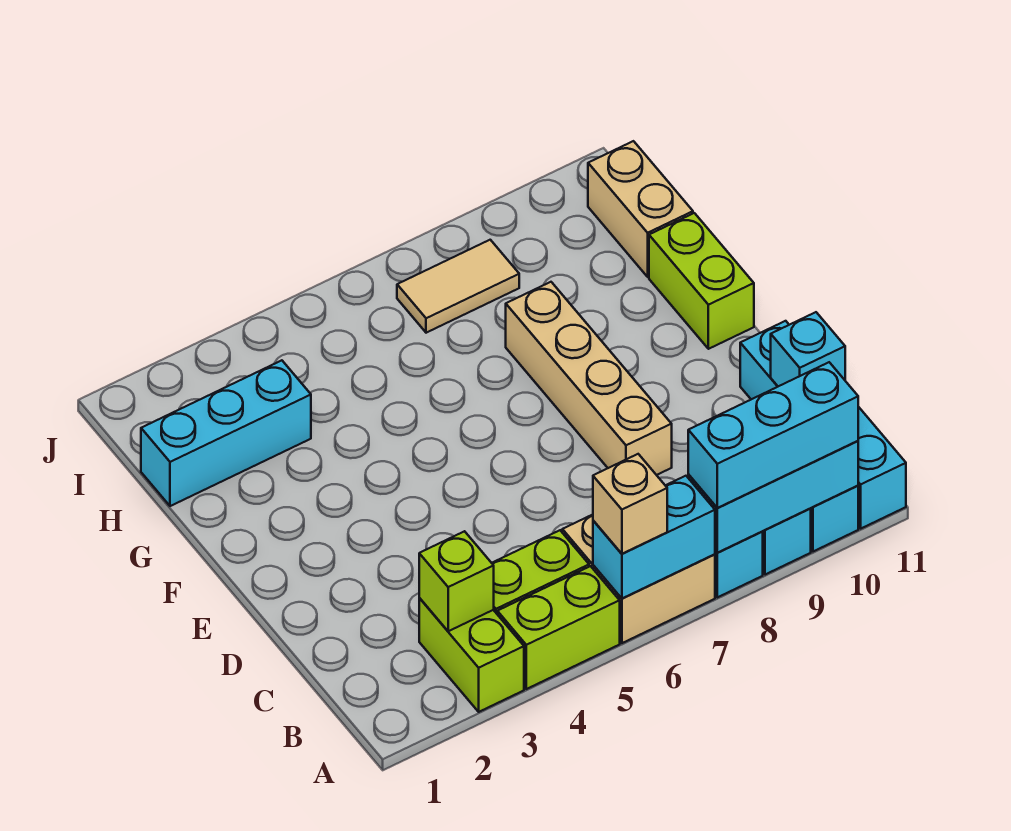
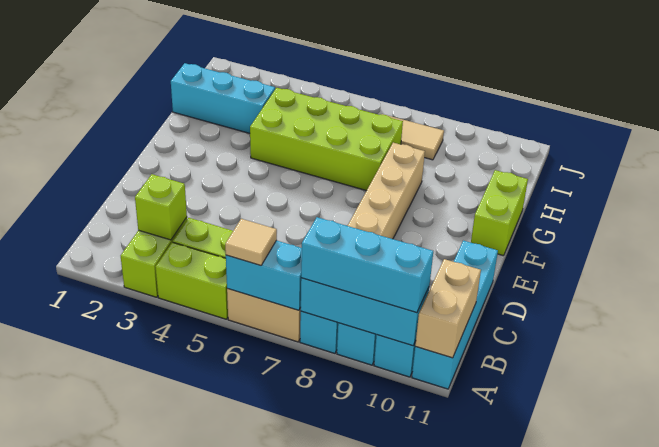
tan brick A6 level 3 -> tan tile A6 level 3
cyan brick C11 level 2 -> none
none -> lime brick G4:H7 level 1
tan brick H11:I11 level 1 -> tan brick A11:B11 level 2

